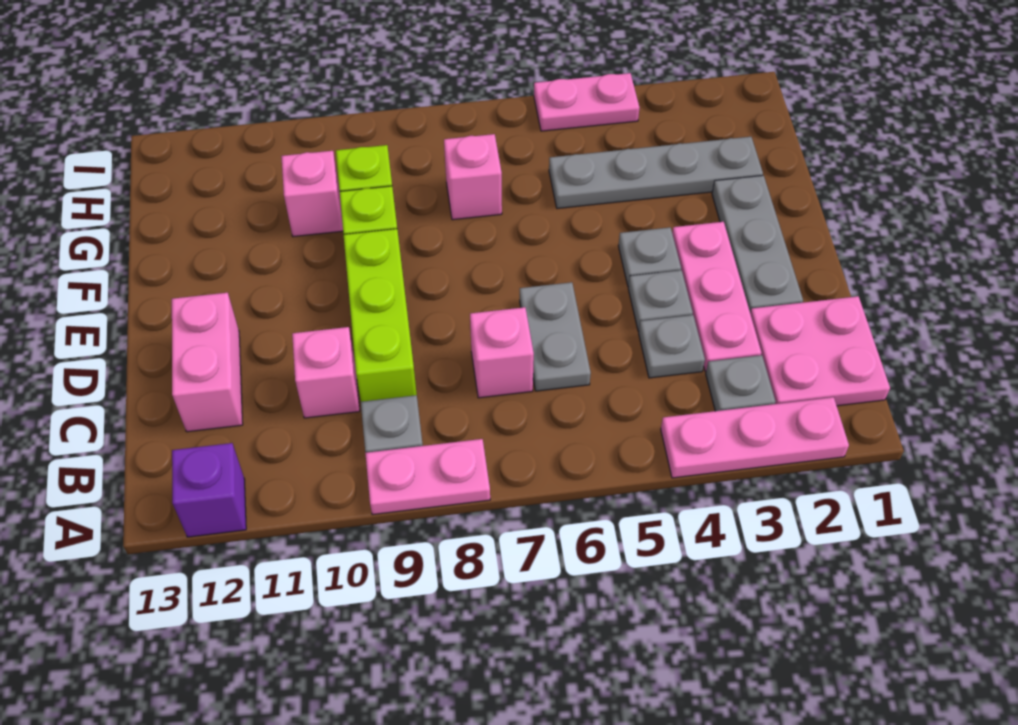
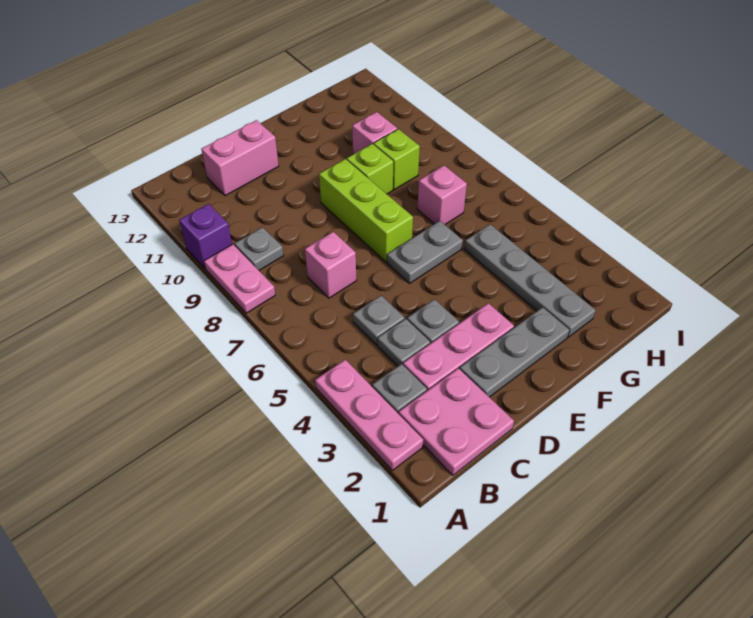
purple brick A12 level 1 -> purple brick A10 level 1
grey plate C6:D6 level 1 -> grey plate E6:F6 level 1
lime brick C9:E9 level 1 -> lime brick E7:E9 level 1
pink brick C10 level 1 -> none
grey plate E4 level 1 -> grey plate C5 level 1
pink plate I4:I5 level 1 -> none

